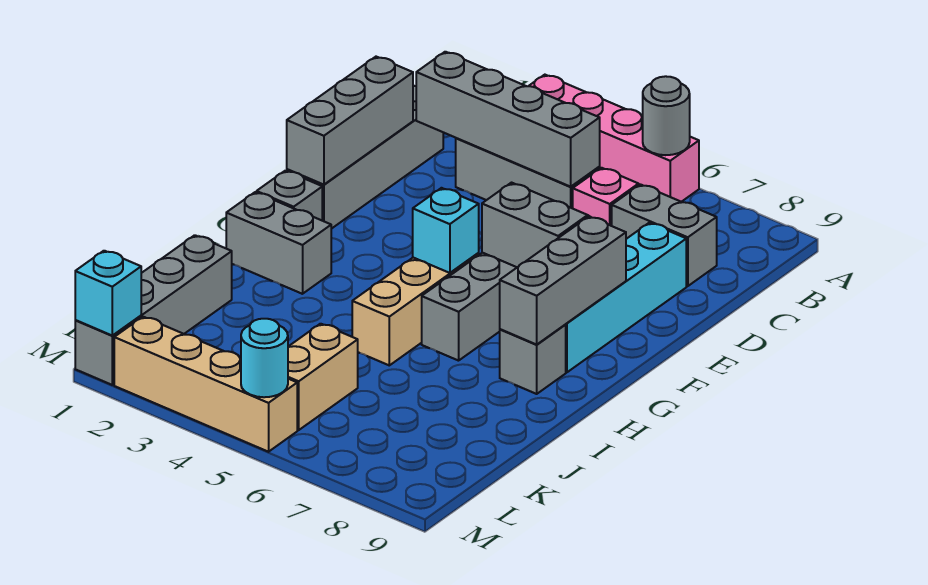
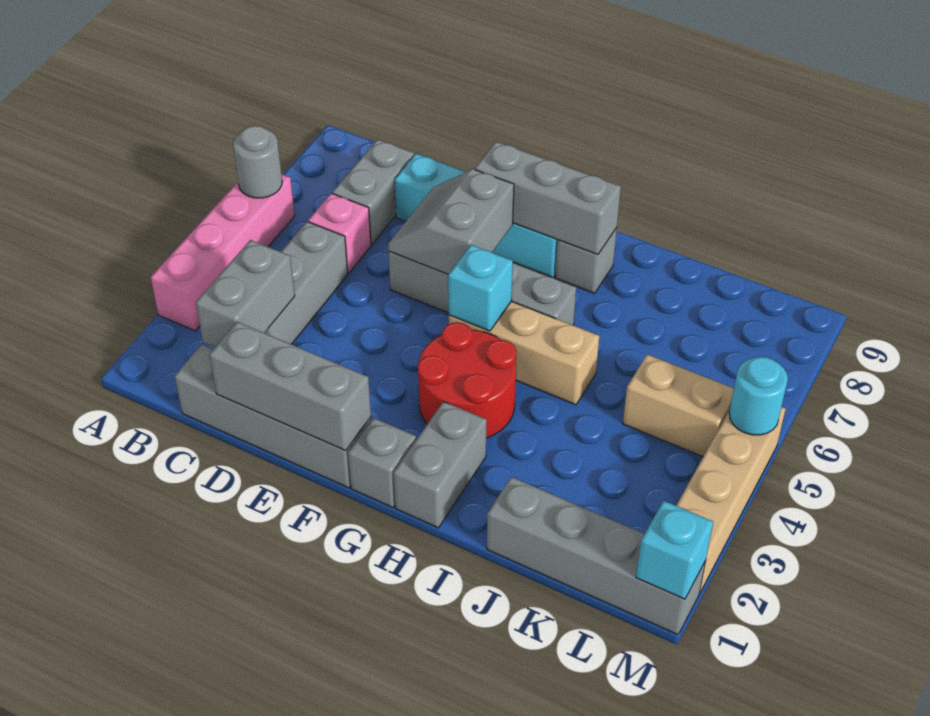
grey brick C2:C5 level 2 -> grey brick C2:C3 level 2
none -> red round brick G3:H4 level 1

